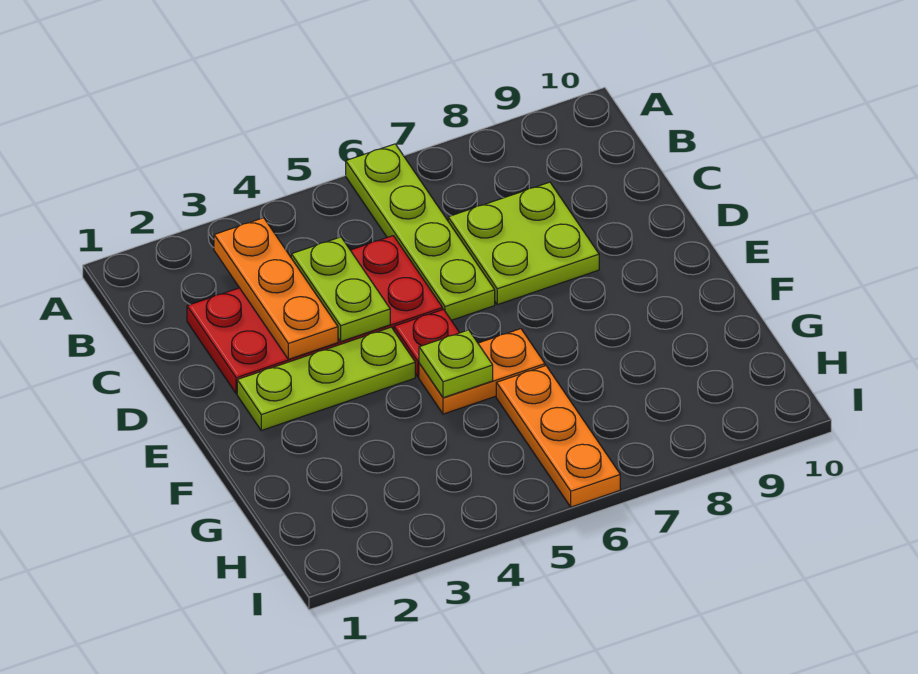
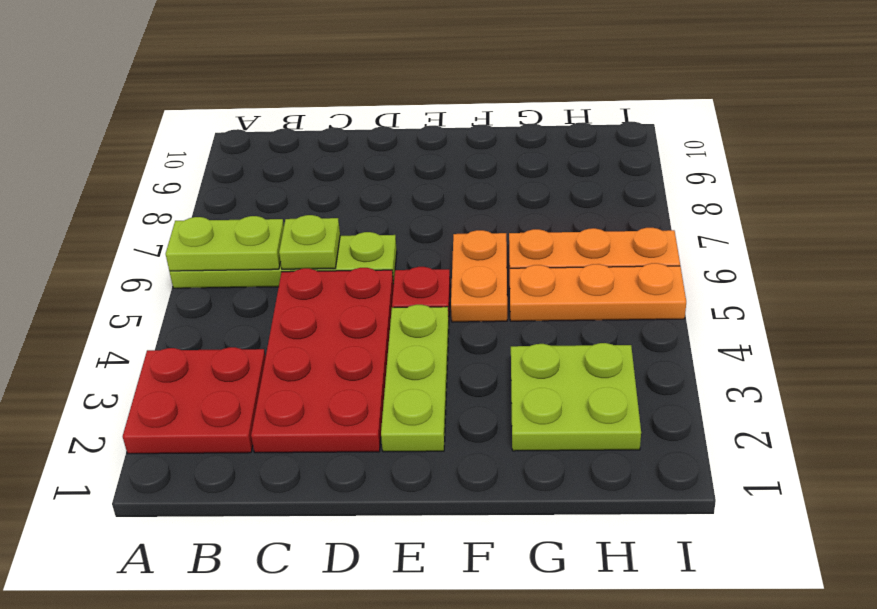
none -> red plate A2:B3 level 1
orange plate B3:D3 level 2 -> orange plate G5:I5 level 1
lime plate C4:D4 level 2 -> lime plate A6:B6 level 2
lime plate C7:D8 level 1 -> lime plate G2:H3 level 1
lime plate F5 level 2 -> lime plate C6 level 2

